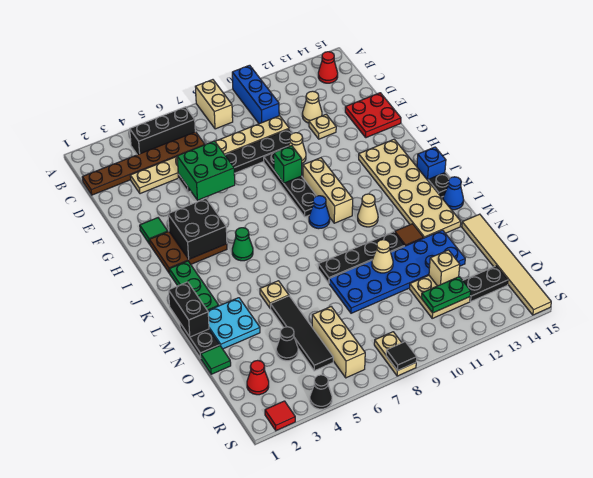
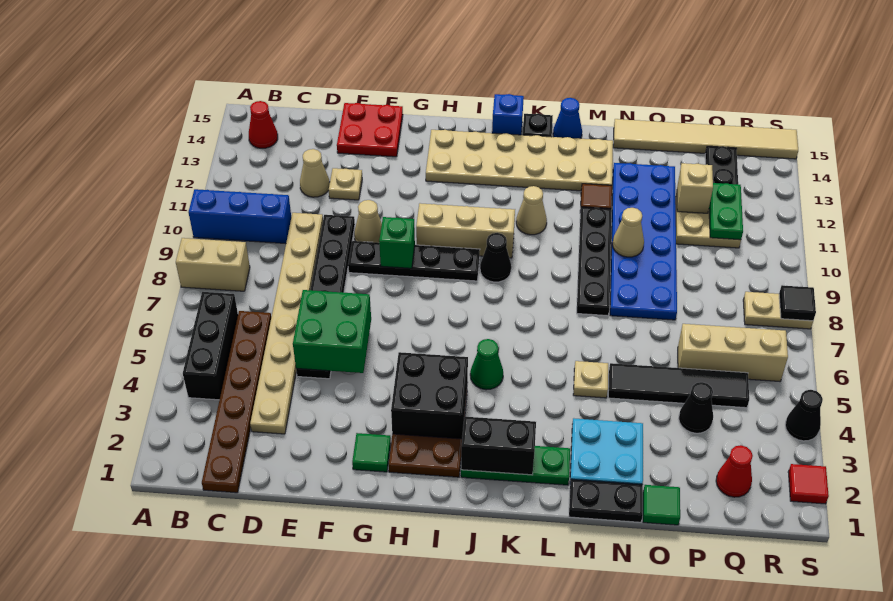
blue cone J9 level 1 -> black cone J9 level 1
black brick L1:M1 level 2 -> black brick J2:K2 level 2

